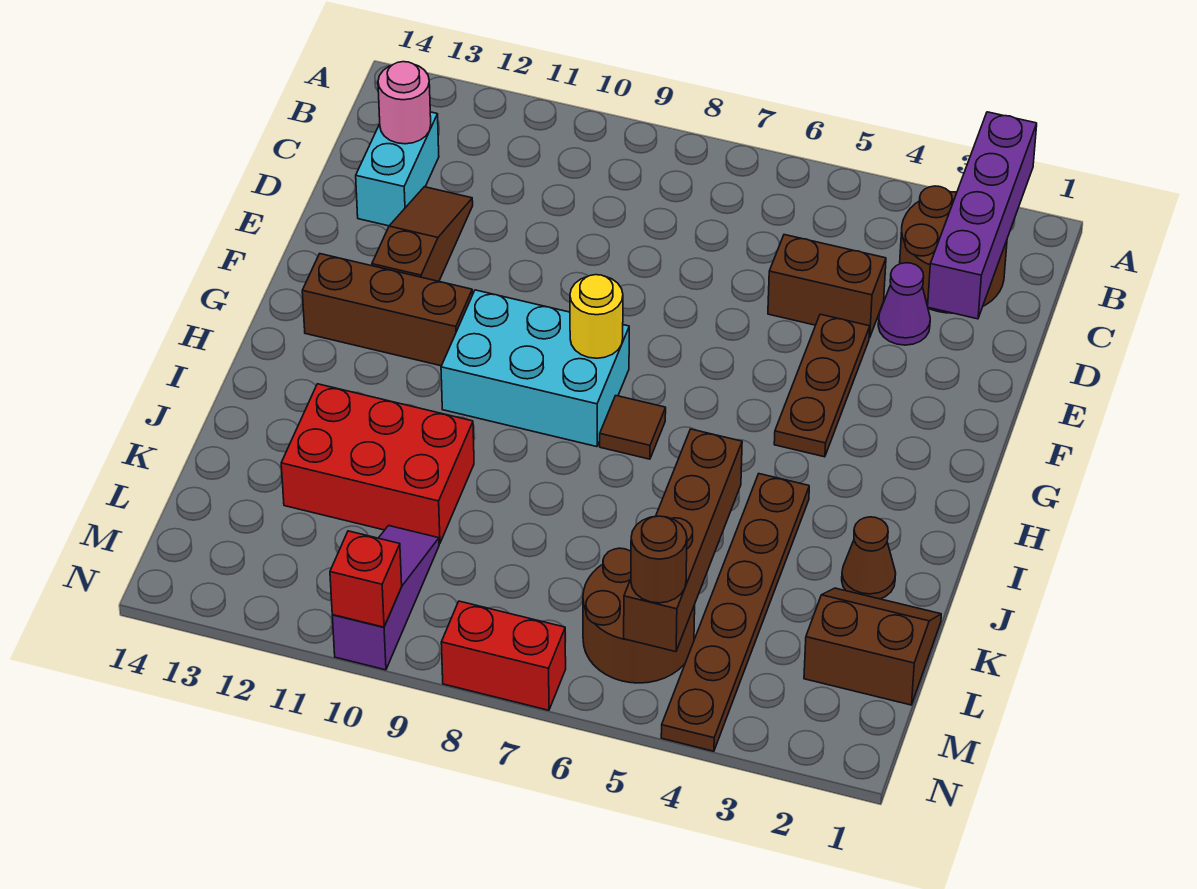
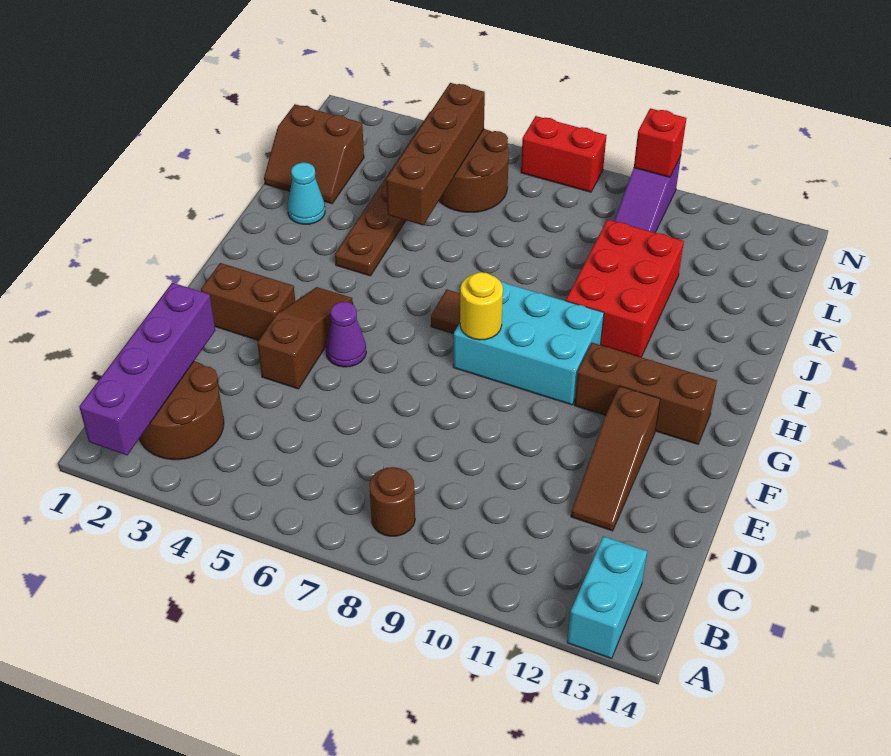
cyan brick C13:D13 level 1 -> cyan brick A13:B13 level 1
pink round brick C13 level 2 -> none
purple cone D3 level 1 -> purple cone F5 level 1
brown brick D4:D5 level 1 -> brown brick F2:F3 level 1
brown plate E4:G4 level 1 -> brown slope E4:G4 level 1 top E
brown cone J2 level 1 -> cyan cone J2 level 1
red brick J10:K12 level 1 -> red brick I10:K11 level 1
brown round brick M5 level 3 -> brown round brick B8 level 1

